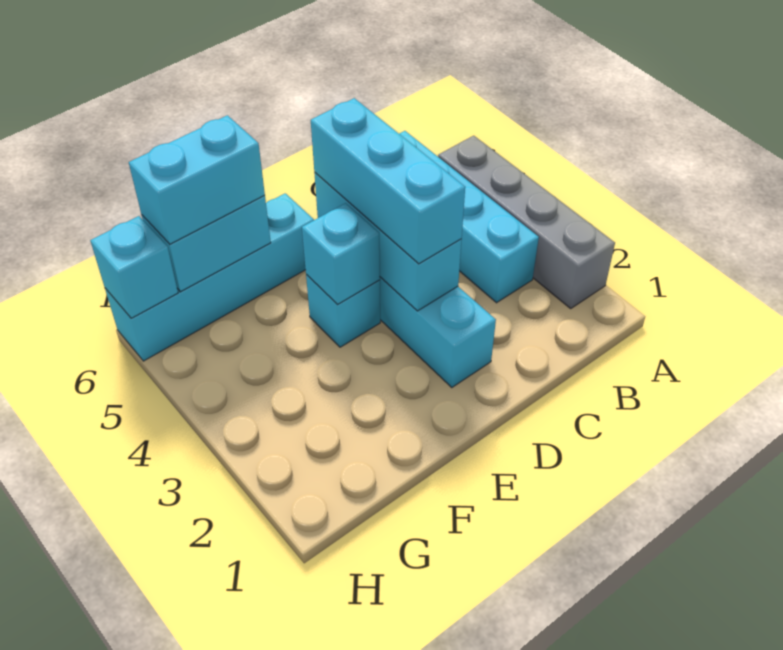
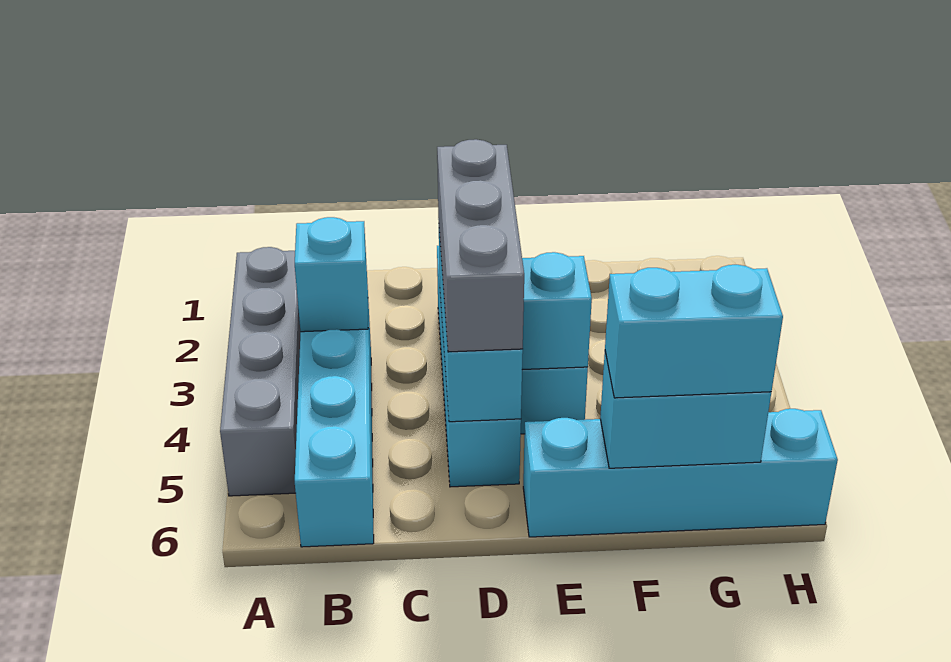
cyan brick D3:D5 level 3 -> grey brick D3:D5 level 3
cyan brick H6 level 2 -> cyan brick B3 level 2

